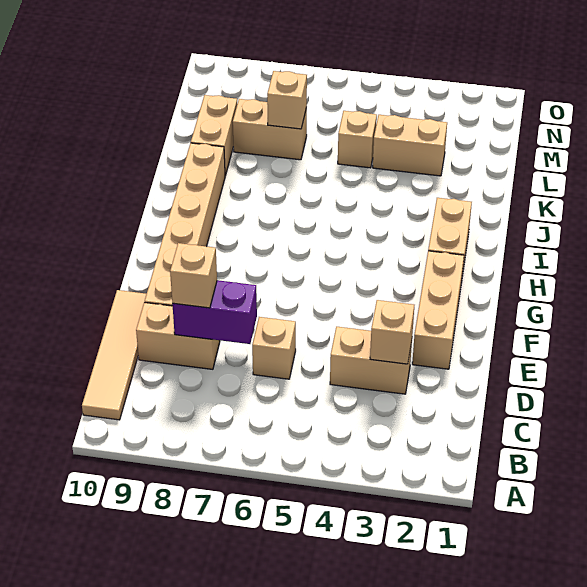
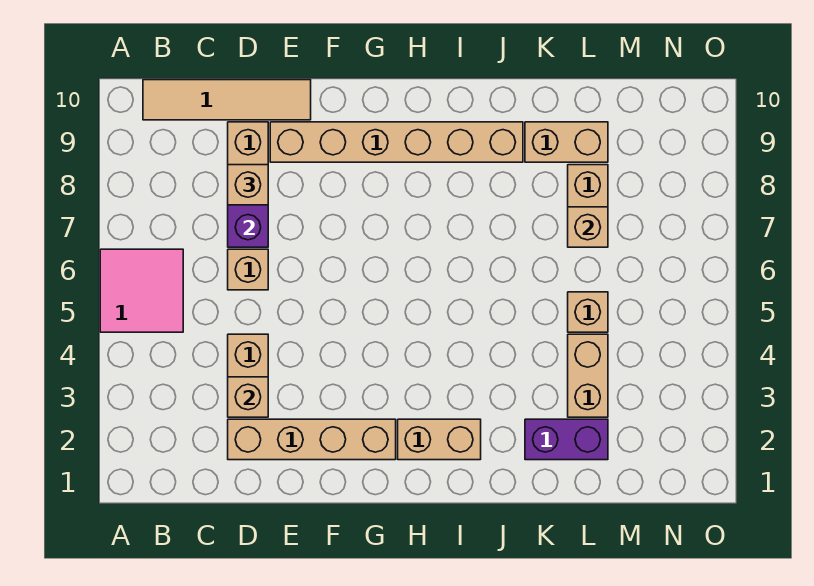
none -> pink tile A5:B6 level 1
tan brick E2:G2 level 1 -> tan brick D2:G2 level 1
none -> purple brick K2:L2 level 1

